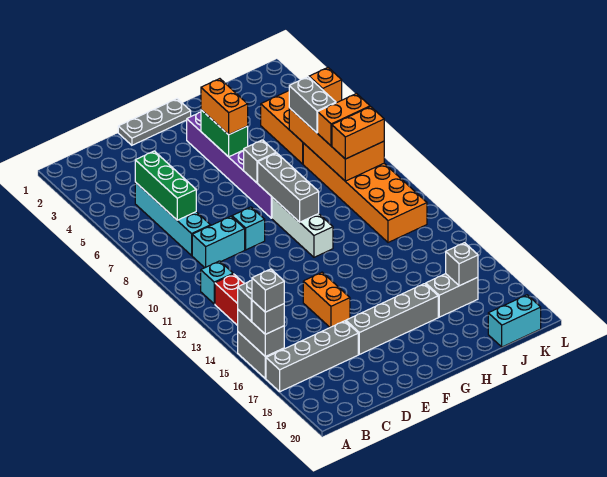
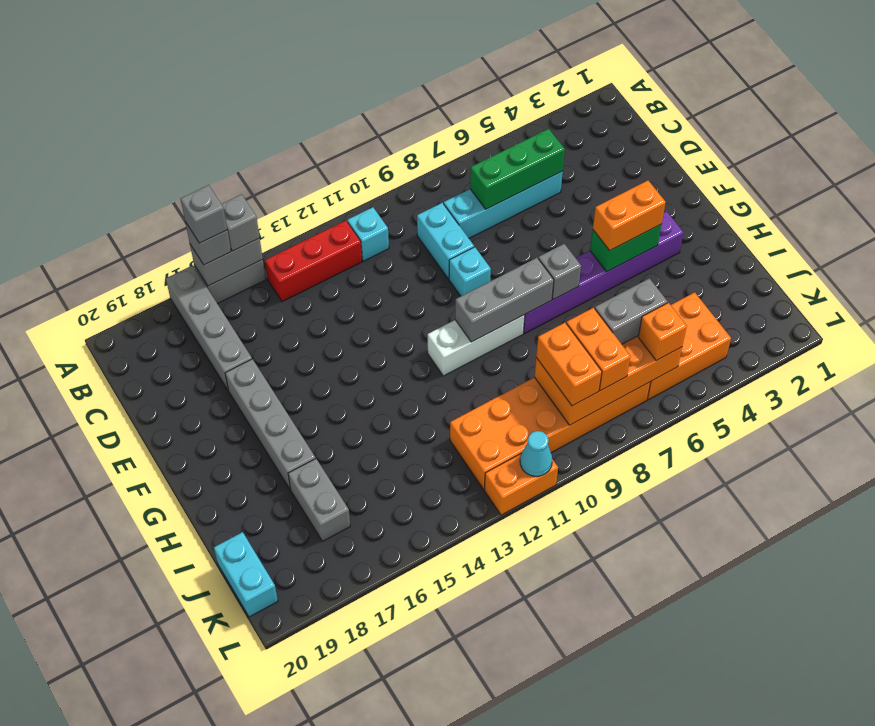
grey plate E1:G1 level 1 -> none
orange brick E14:E15 level 1 -> orange brick L11:L12 level 1
grey brick J17 level 2 -> none
none -> cyan cone L11 level 2

